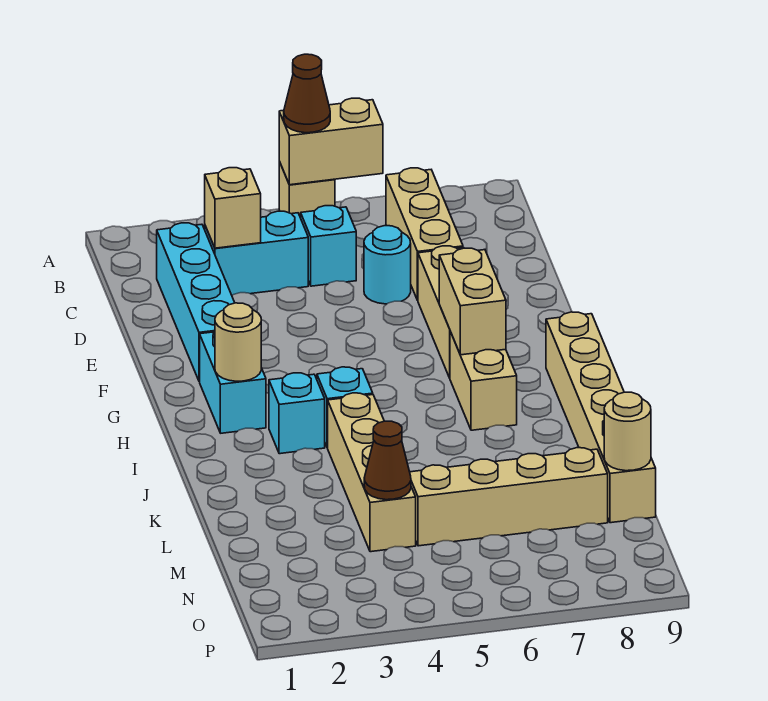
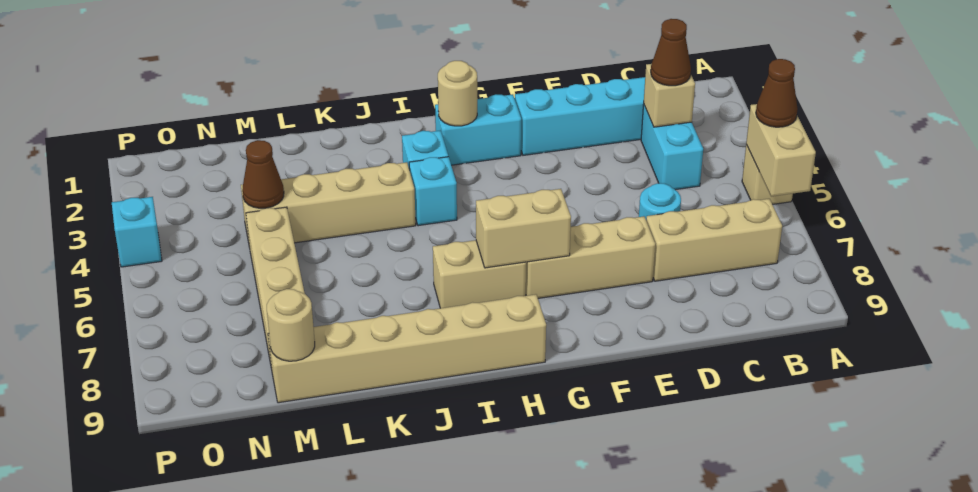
none -> brown cone C3 level 3
cyan brick C5 level 1 -> cyan brick P4 level 1

